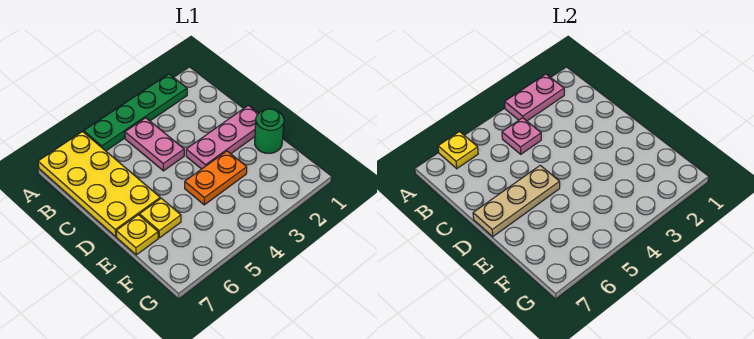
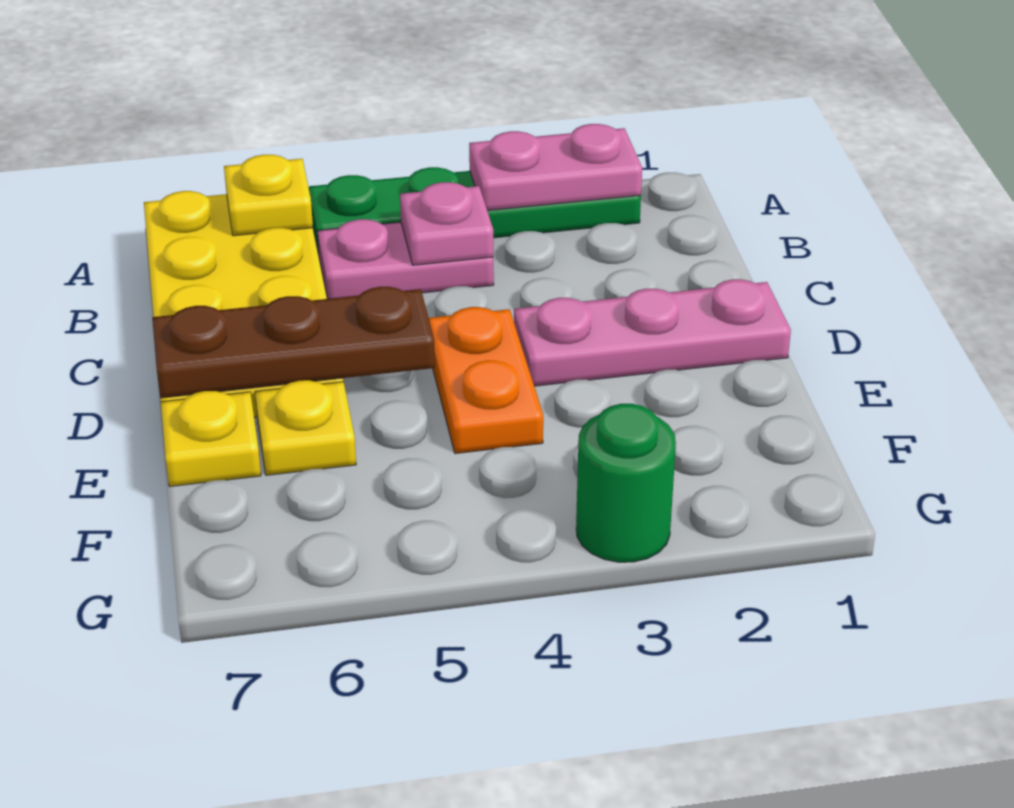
pink plate B4:C4 level 1 -> pink plate B4:B5 level 1
tan plate D5:D7 level 2 -> brown plate D5:D7 level 2
green round brick E1 level 1 -> green round brick G3 level 1
orange plate E3:E4 level 1 -> orange plate D4:E4 level 1

